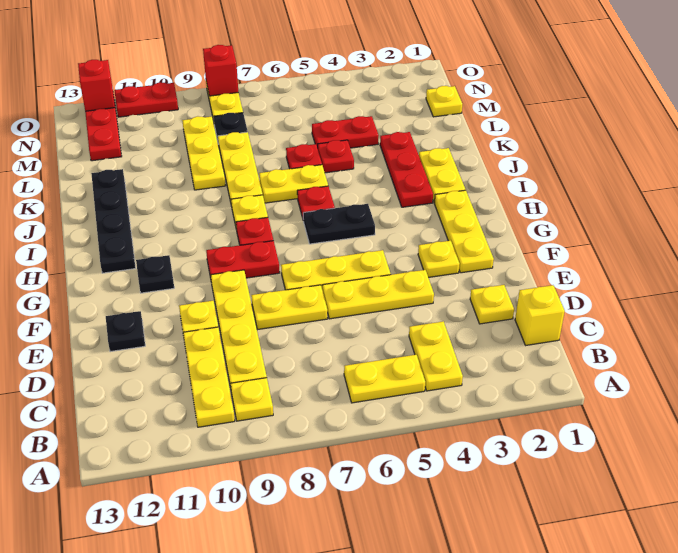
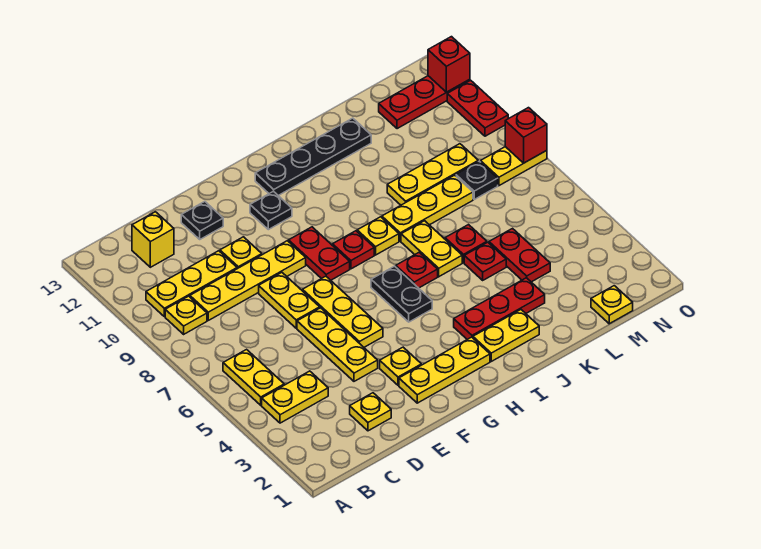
yellow brick C1 level 1 -> yellow brick C12 level 1

